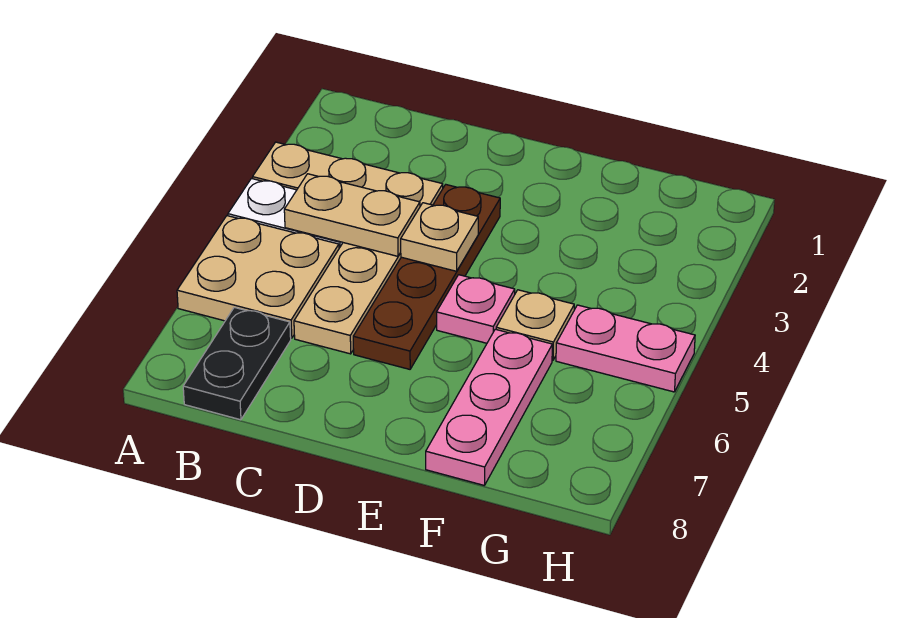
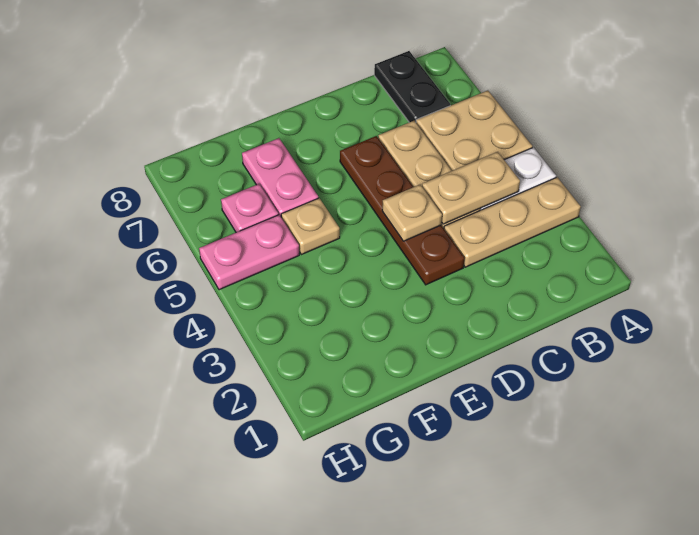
pink plate E5 level 1 -> pink plate G6 level 1
pink plate F6:F8 level 1 -> pink plate F6:F7 level 1

